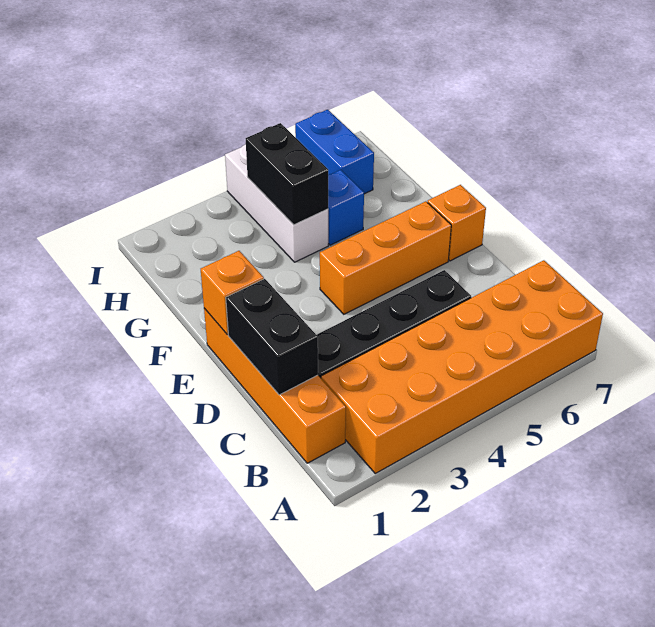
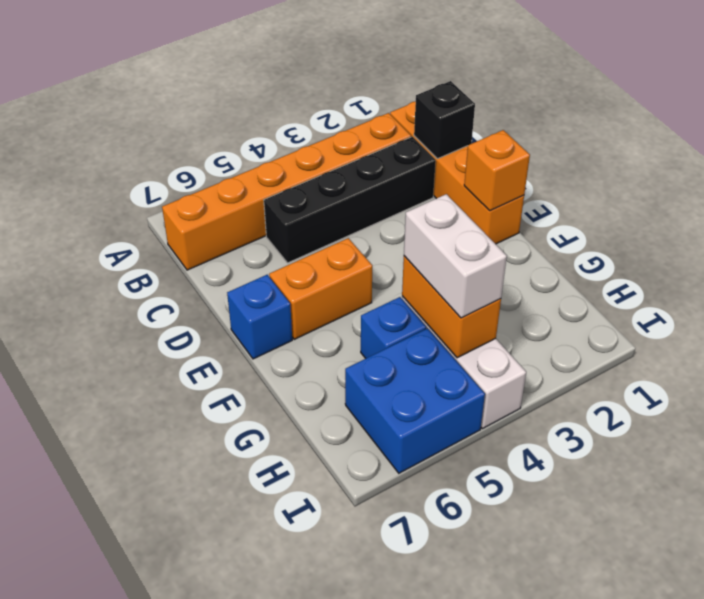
orange brick A2:B7 level 1 -> orange brick B2:B7 level 1
black brick C1:D1 level 2 -> black brick C1 level 2
orange brick E4:E6 level 1 -> orange brick E5:E6 level 1
orange brick E7 level 1 -> blue brick E7 level 1
black brick G4:H4 level 2 -> orange brick G4:H4 level 2
none -> white brick G4:H4 level 3
blue brick H6:I6 level 1 -> blue brick H5:I6 level 1

